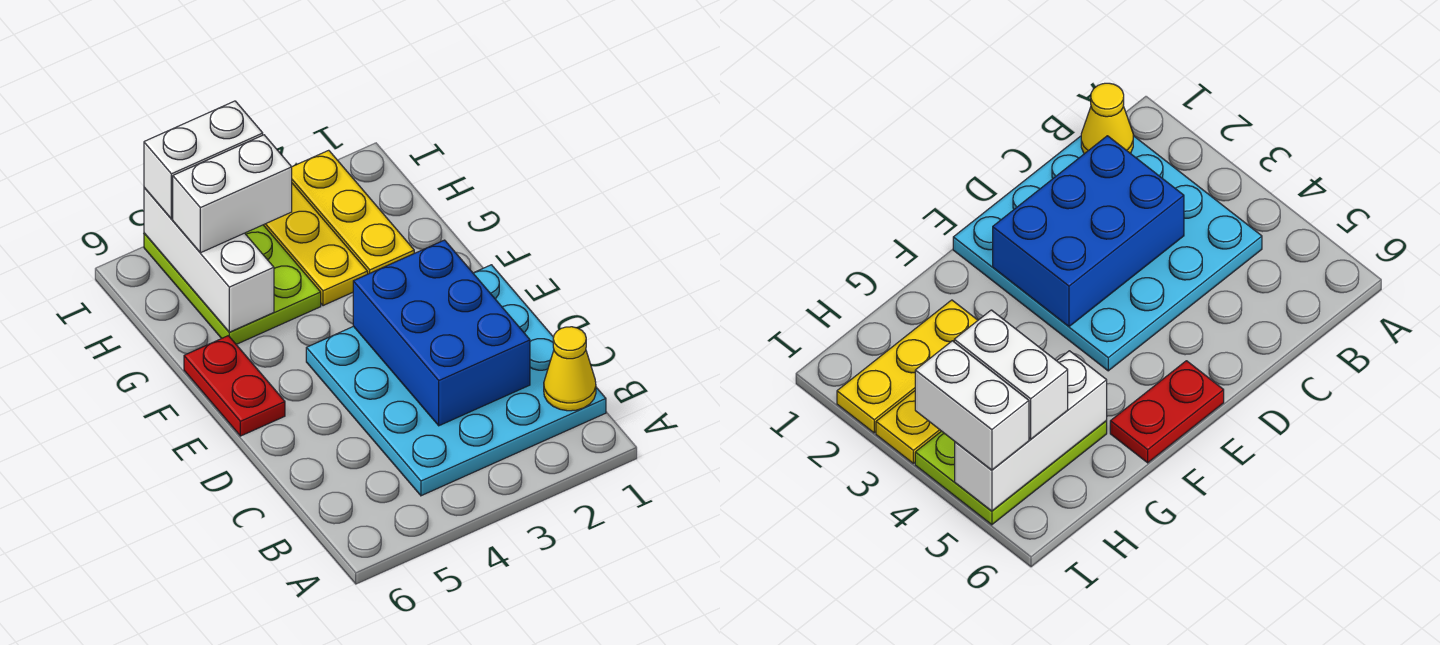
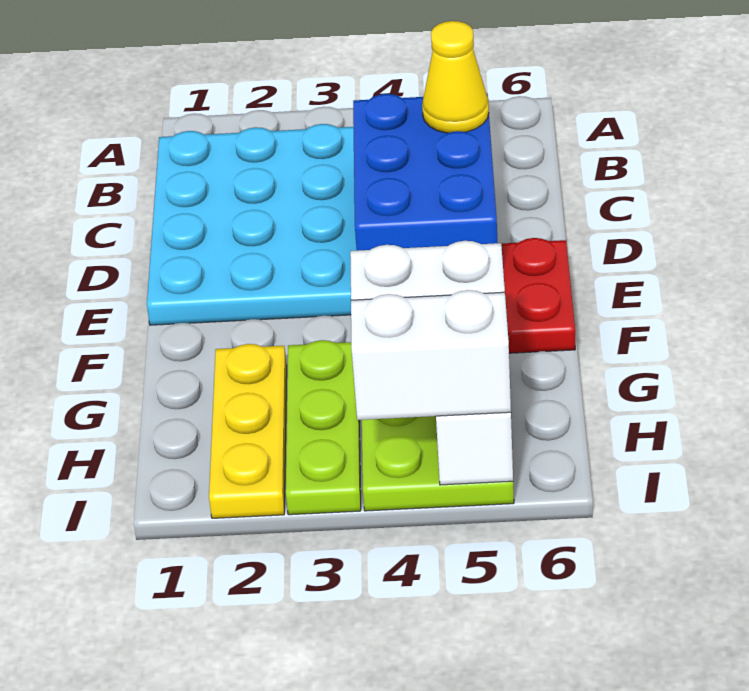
yellow cone B1 level 2 -> yellow cone C5 level 3
blue brick C2:E3 level 2 -> blue brick C4:E5 level 2
yellow plate G3:I3 level 1 -> lime plate G3:I3 level 1

